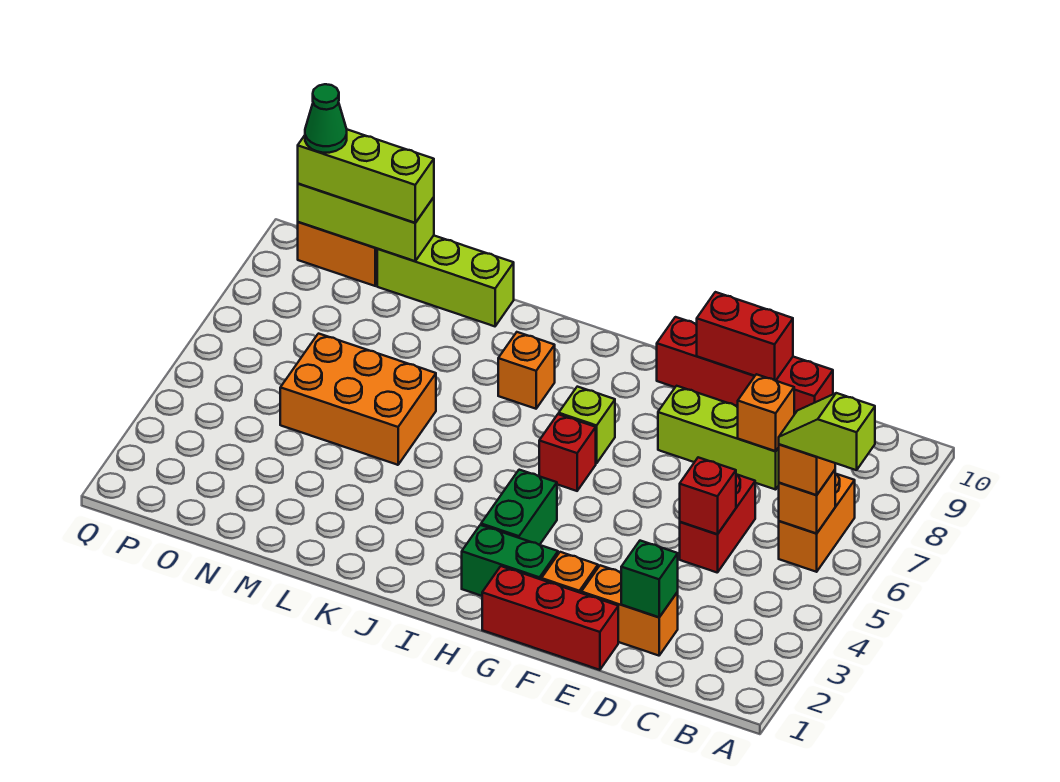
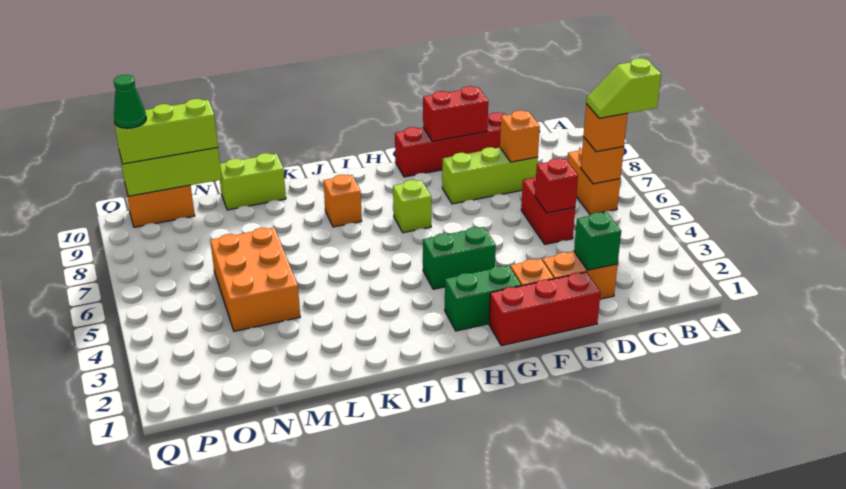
green brick H3:H4 level 1 -> green brick G4:H4 level 1
red brick H6 level 1 -> none
orange brick L5:N6 level 1 -> orange brick M4:N6 level 1
lime brick L10:N10 level 1 -> lime brick L10:M10 level 1

